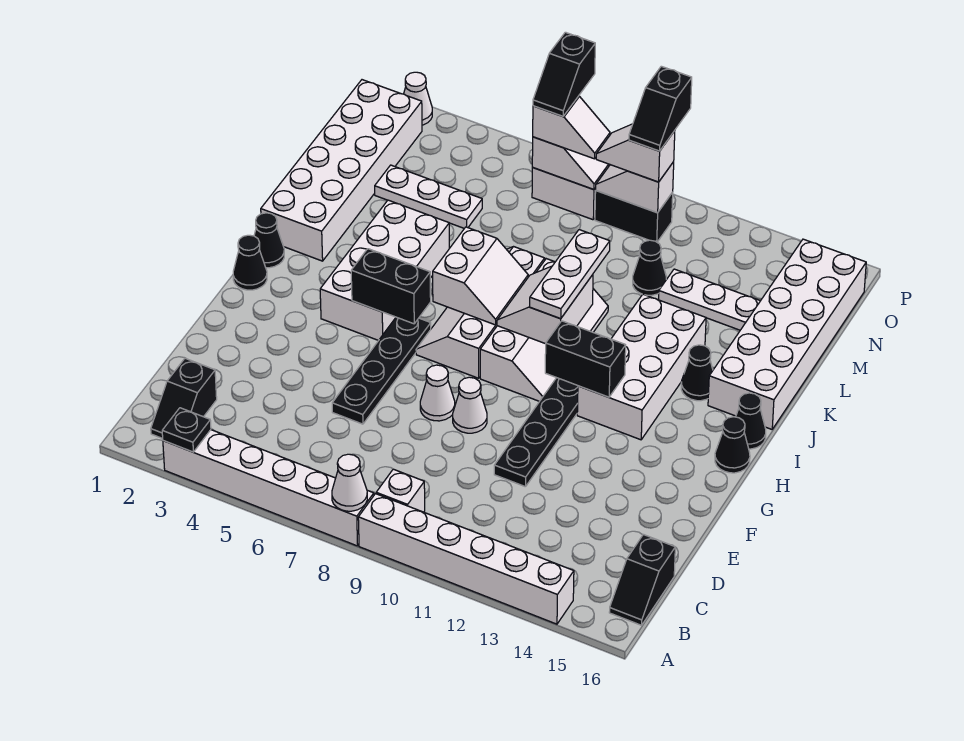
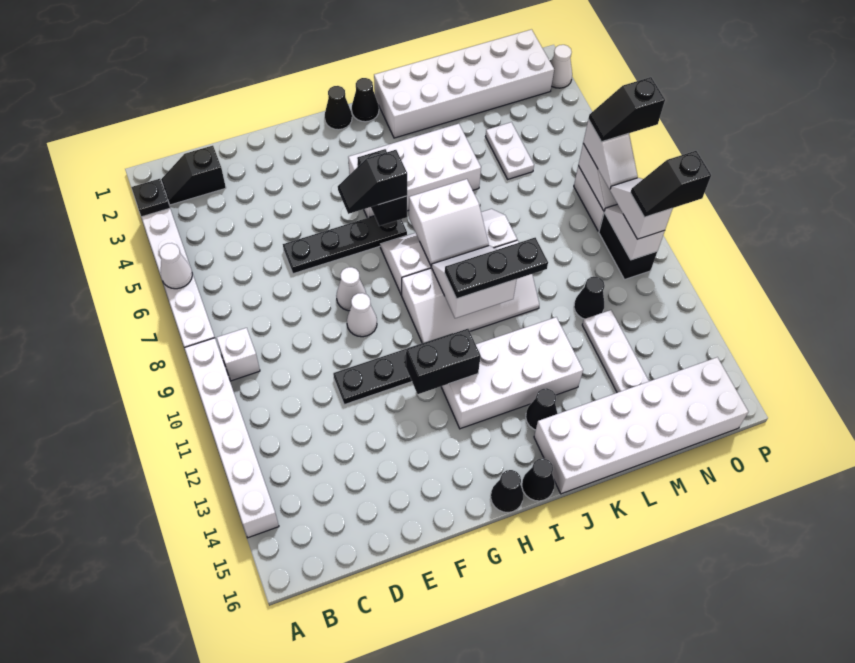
white cone A8 level 2 -> white cone A6 level 2
black slope B16:C16 level 1 top C -> black slope G6:H6 level 3 top H
black brick H11:H12 level 2 -> black brick G12:H12 level 2
white plate I10:K10 level 3 -> black plate I10:K10 level 3
white plate M3:M5 level 1 -> white plate M4:M5 level 1

